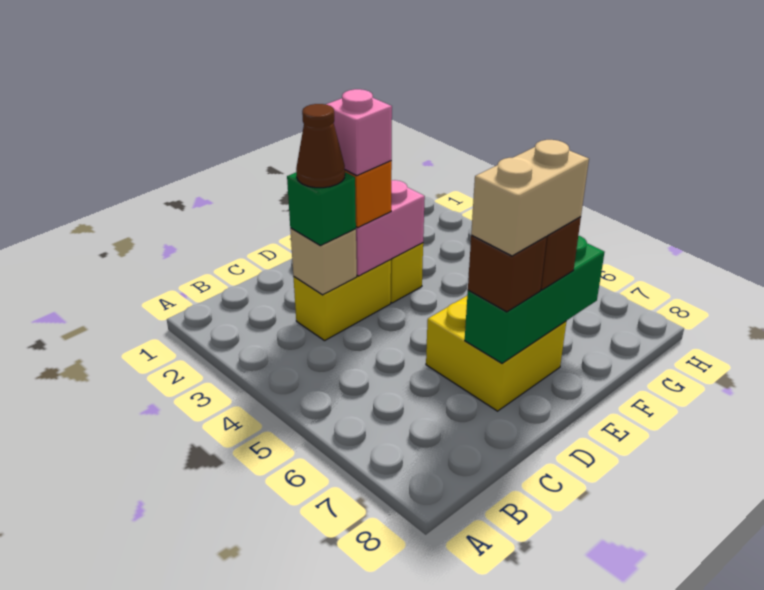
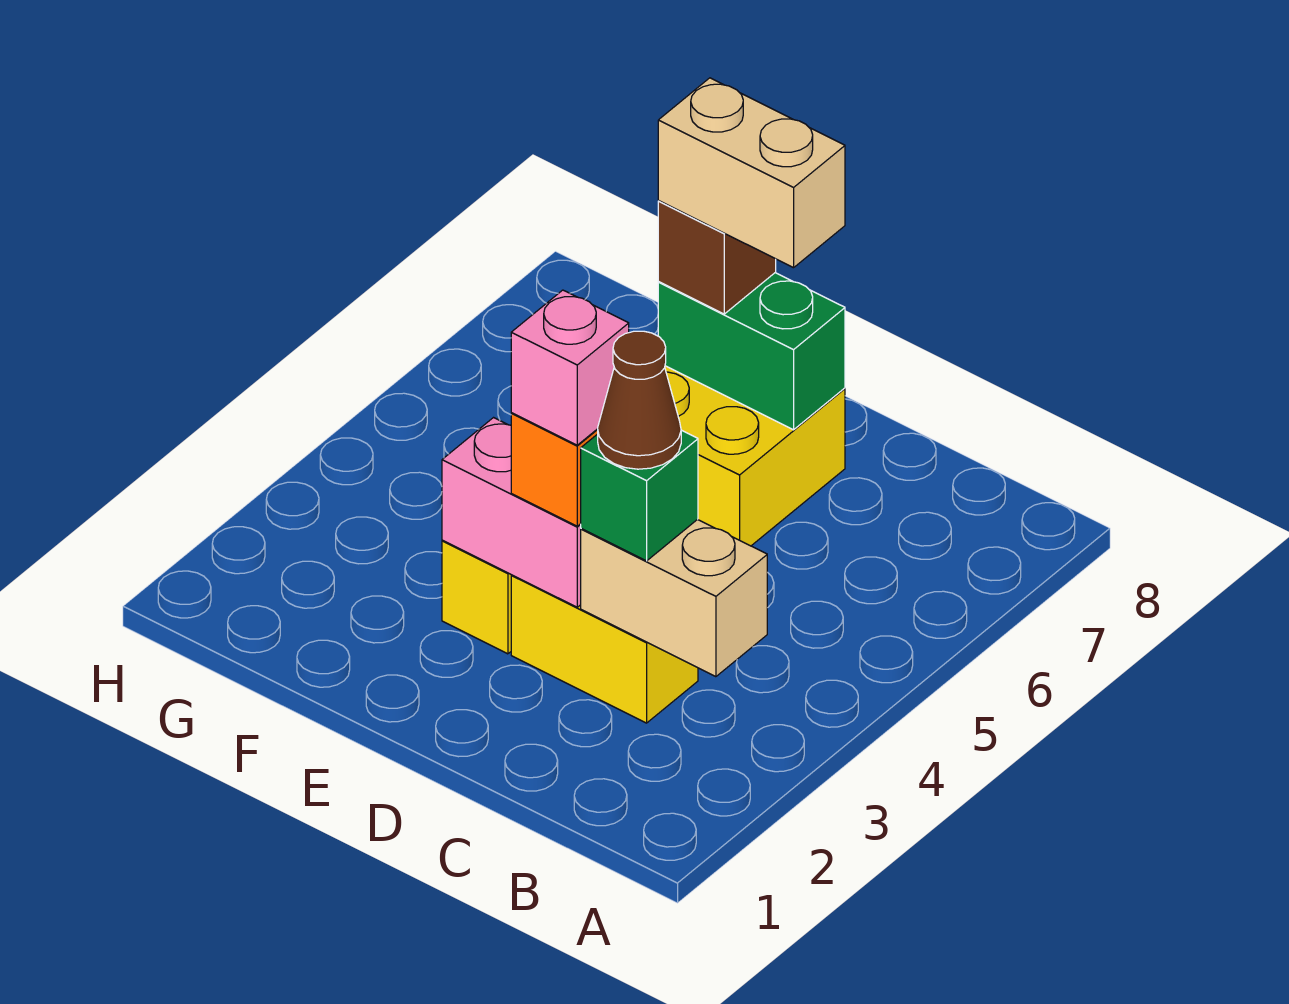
tan brick C3 level 2 -> tan brick B3:C3 level 2
green brick D7:F7 level 2 -> green brick D7:E7 level 2
brown brick D7 level 3 -> none

